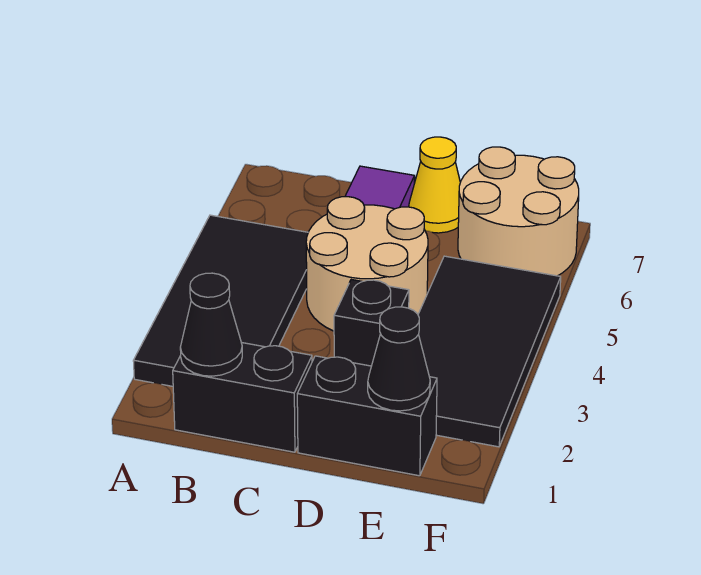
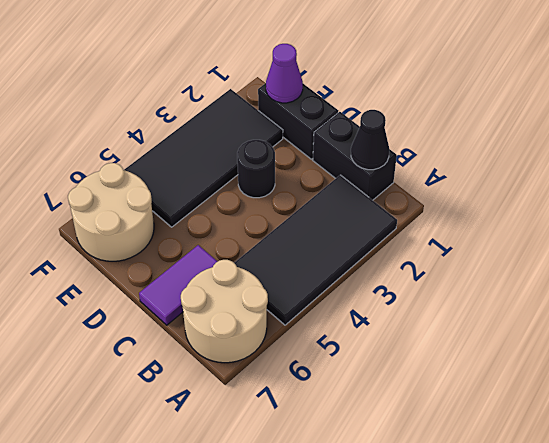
tan round brick C4:D5 level 1 -> tan round brick A6:B7 level 1
black brick D3 level 1 -> black round brick D3 level 1
yellow cone D7 level 1 -> none
black cone E1 level 2 -> purple cone E1 level 2

